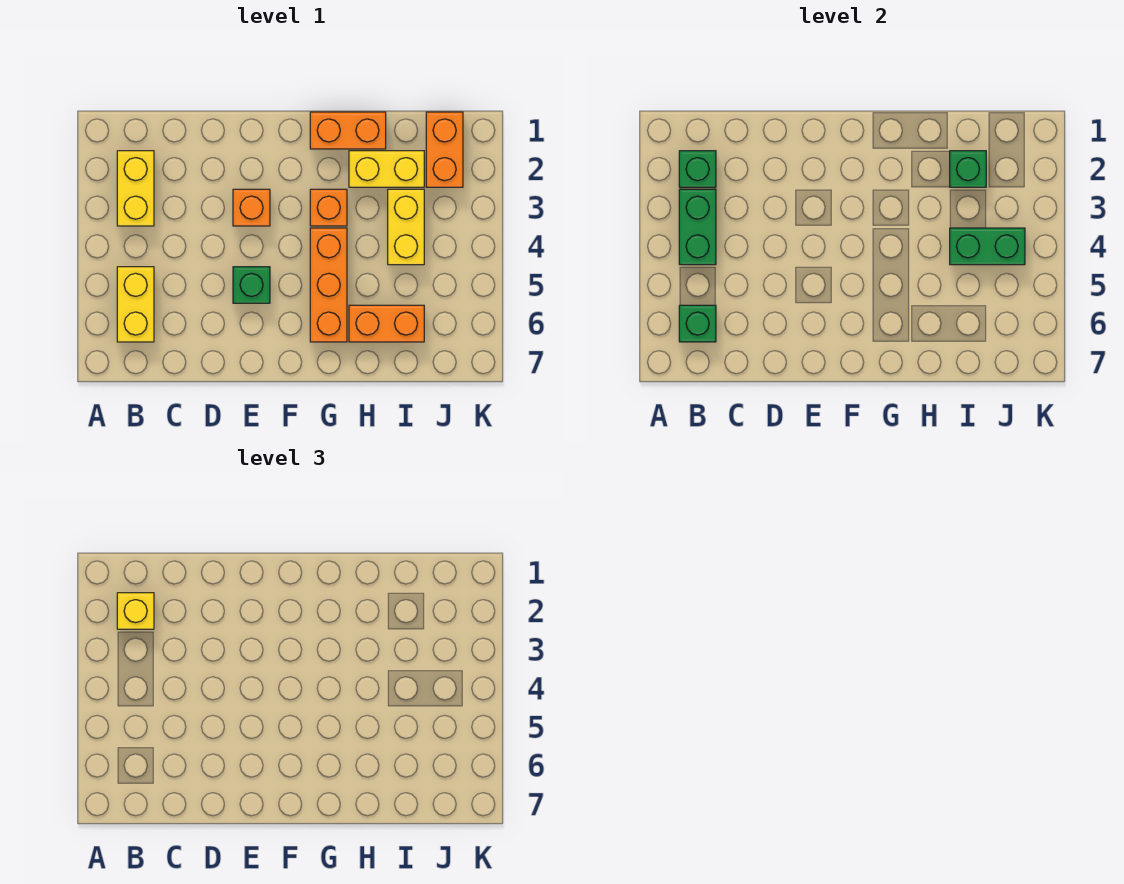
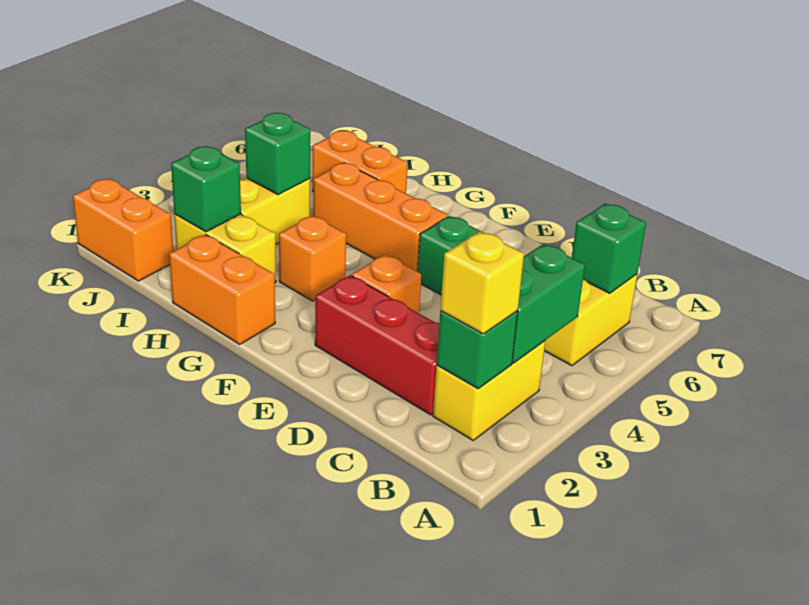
none -> red brick C2:E2 level 1
orange brick G4:G6 level 1 -> orange brick F5:H5 level 1
green brick I4:J4 level 2 -> green brick I4 level 2
orange brick J1:J2 level 1 -> orange brick J1:K1 level 1

